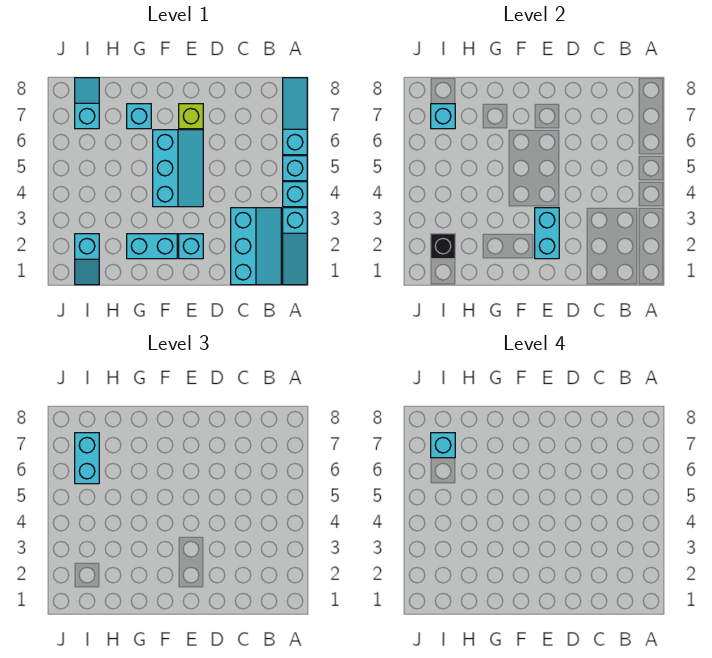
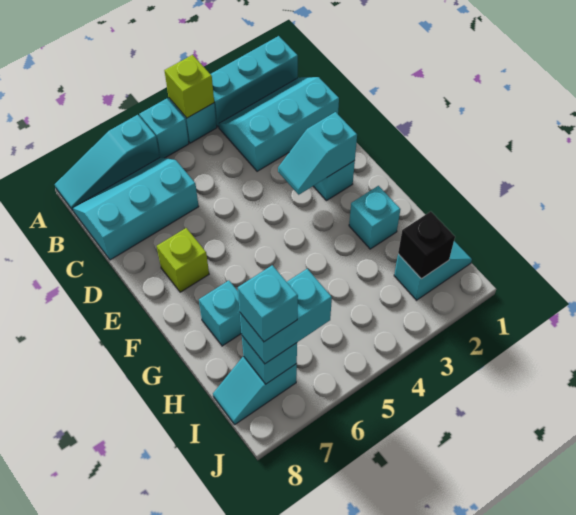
cyan slope A1:A3 level 1 top 3 -> cyan brick A1:A3 level 1
none -> lime brick A4 level 2
cyan brick E2:E3 level 2 -> cyan slope E2:E3 level 2 top 2
cyan slope E4:F6 level 1 top F -> cyan slope B6:C8 level 1 top C
cyan brick F2:G2 level 1 -> cyan brick G2 level 1

